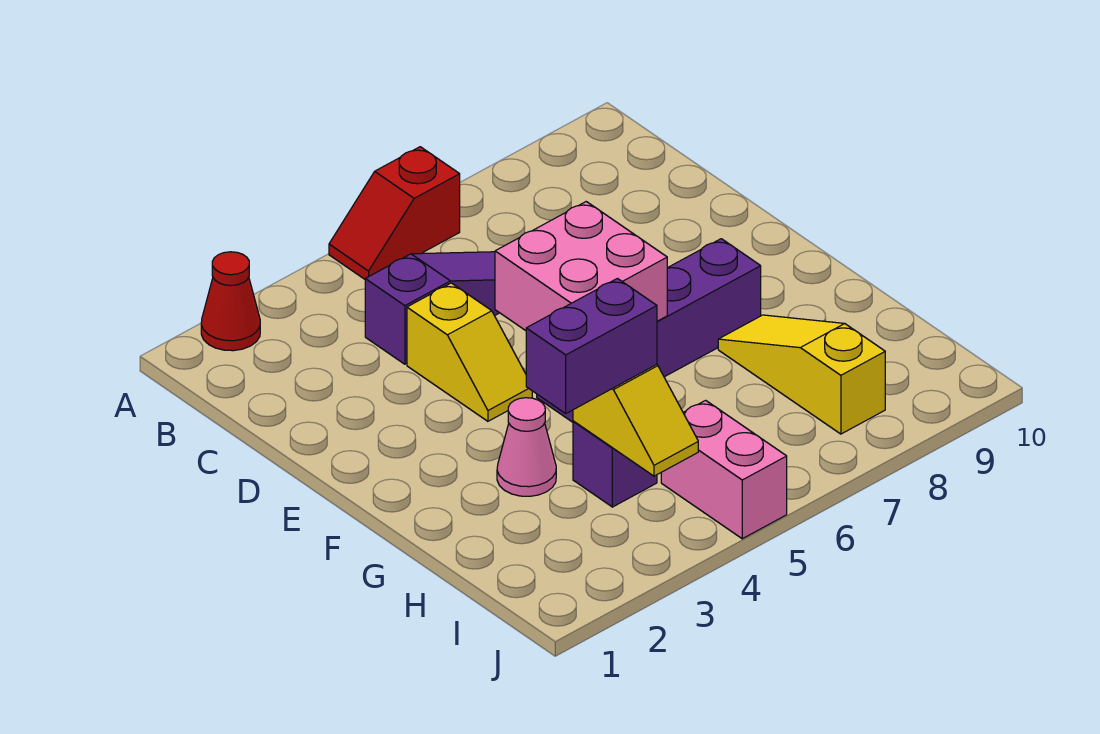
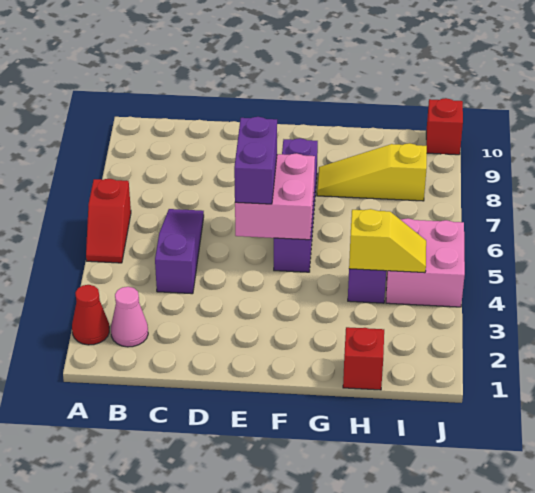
yellow slope D4:E4 level 1 top D -> none
pink cone G3 level 1 -> pink cone B2 level 1
none -> red brick H1 level 1
purple brick H3:H4 level 3 -> purple brick E5:E6 level 3
pink brick I5:J5 level 1 -> pink brick I4:J5 level 1
none -> red brick J10 level 1

